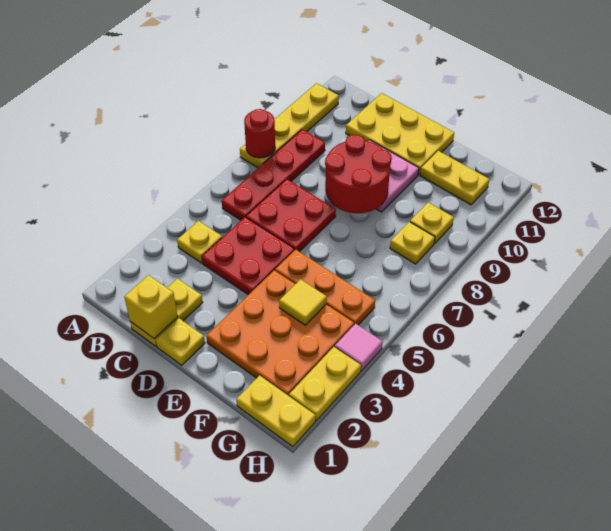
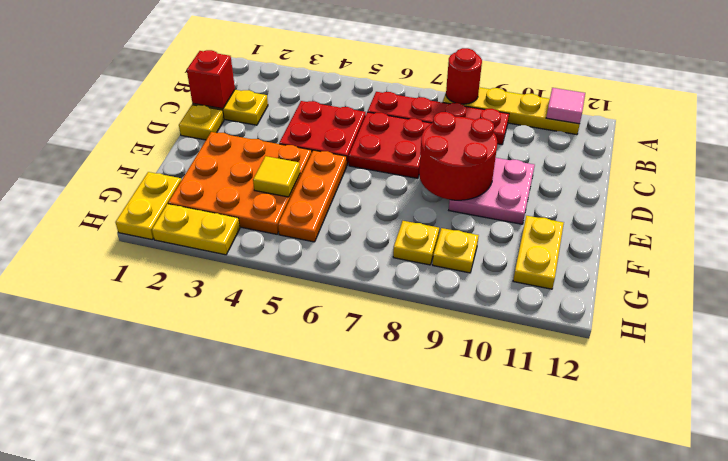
yellow plate B4 level 1 -> none
yellow brick C1 level 2 -> red brick C1 level 2
yellow plate C11:E12 level 1 -> none
pink tile H4 level 1 -> pink tile A11 level 2

